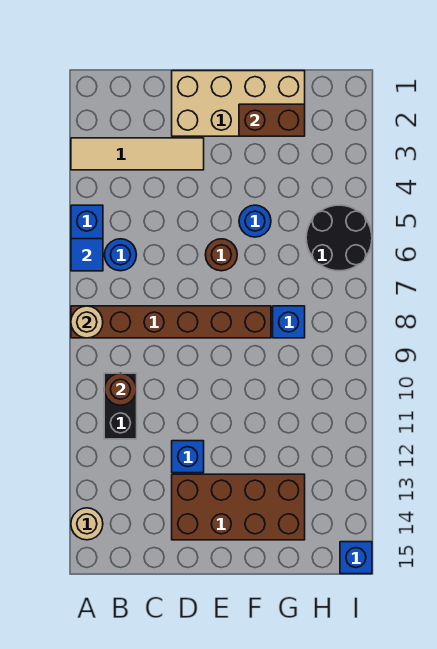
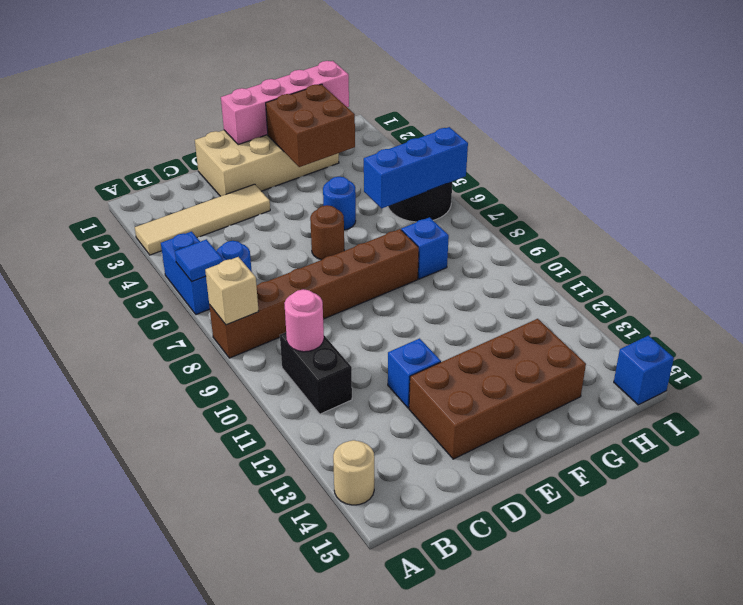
tan round brick A8 level 2 -> tan brick A8 level 2
brown round brick B10 level 2 -> pink round brick B10 level 2
none -> pink brick E1:H1 level 2
brown brick F2:G2 level 2 -> brown brick F2:G3 level 2
none -> blue brick G6:I6 level 2

